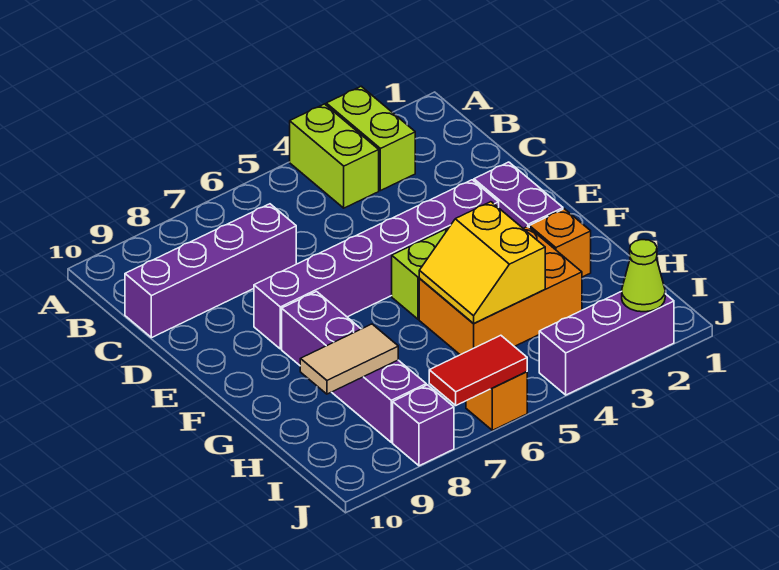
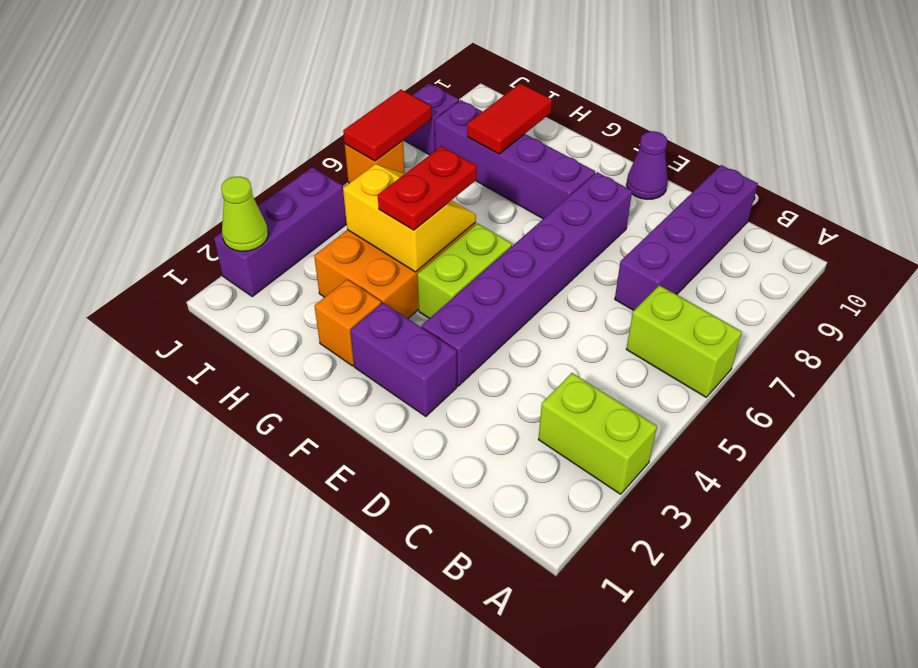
lime brick A4:B4 level 1 -> lime brick A6:B6 level 1
none -> purple cone E10 level 1
none -> red plate G4:G5 level 3
tan tile H8:H9 level 2 -> red tile H8:H9 level 2

